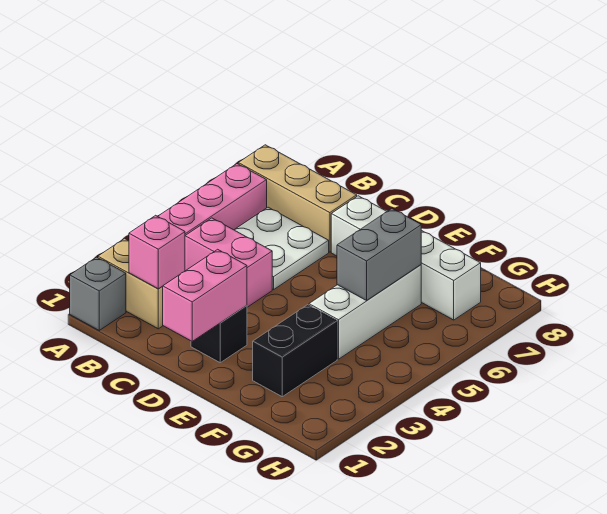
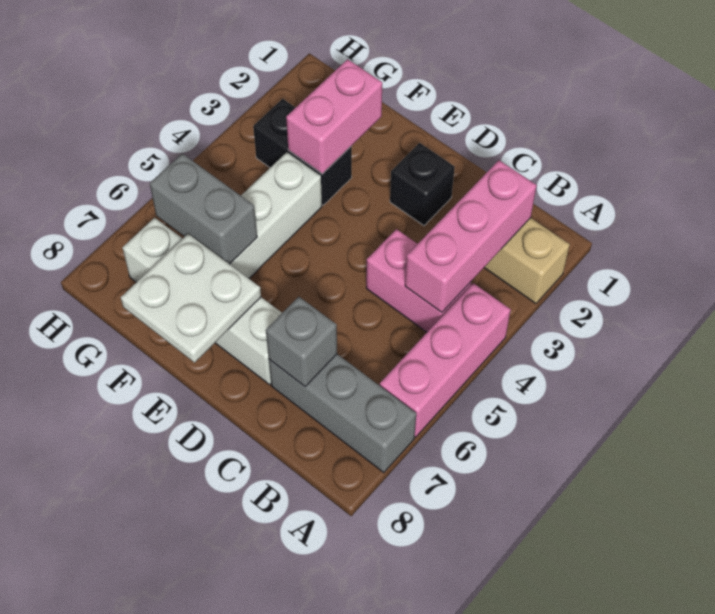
grey brick A1 level 1 -> grey brick C7 level 2
tan brick A7:C7 level 1 -> grey brick A7:C7 level 1
pink brick B2 level 2 -> pink brick B2:B4 level 2
white plate B5:C6 level 1 -> white plate E7:F8 level 2
pink brick D1:D2 level 2 -> pink brick F2:F3 level 2
black brick F2:F3 level 1 -> black brick F3:G3 level 1
grey brick F5:F6 level 2 -> grey brick F6:G6 level 2

